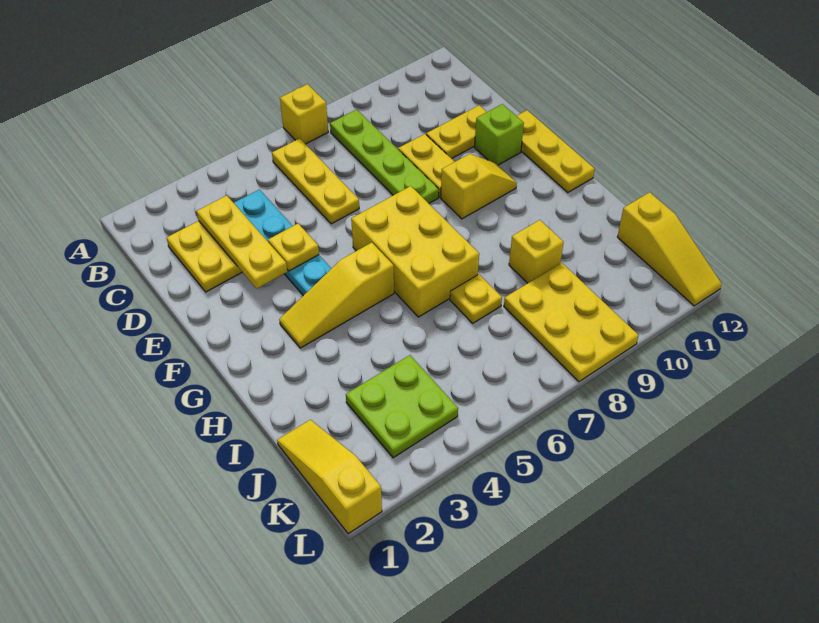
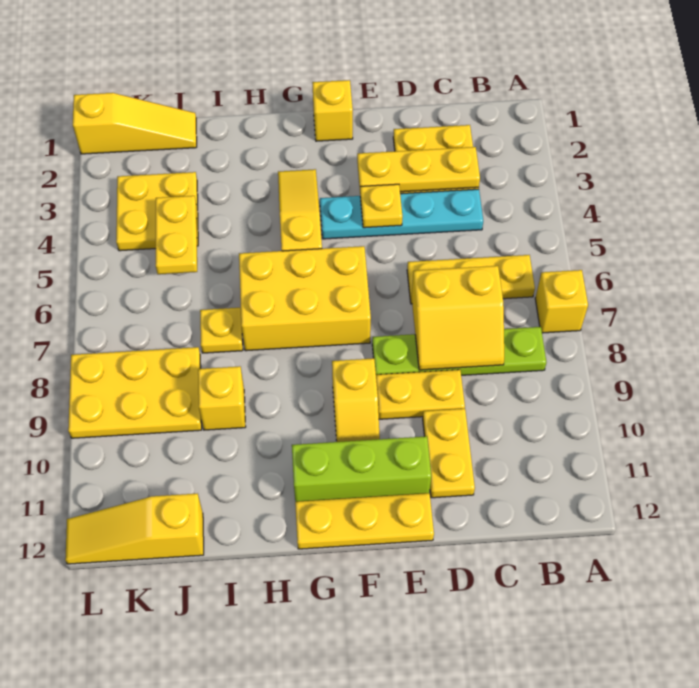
none -> yellow slope C7:D8 level 2 top 7
lime brick E11 level 1 -> lime brick E11:G11 level 1
none -> yellow brick F1 level 1
lime plate J3:K4 level 1 -> yellow plate J3:K4 level 1
none -> yellow plate J4:J5 level 2

